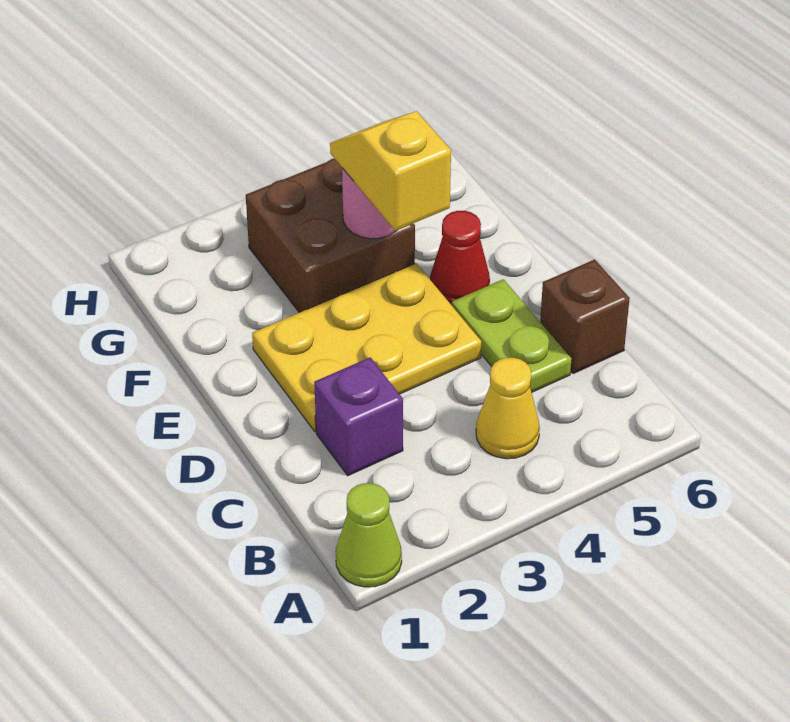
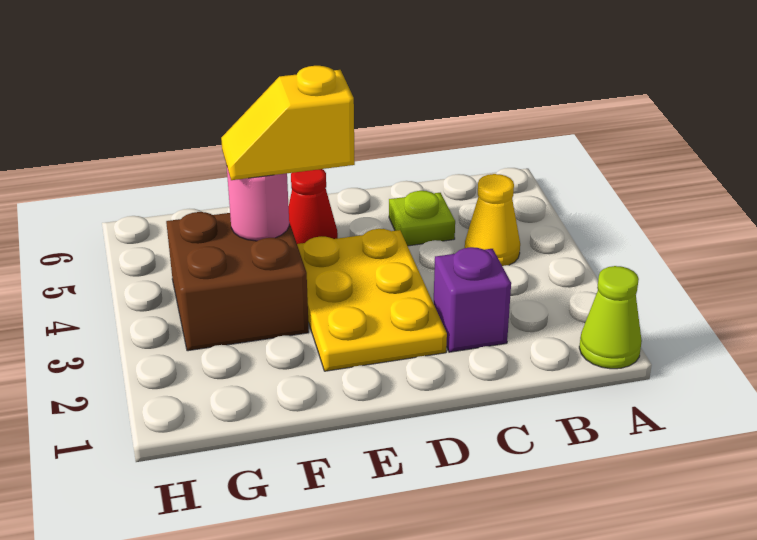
lime plate C5:D5 level 1 -> lime plate C5 level 1
brown brick C6 level 1 -> none

